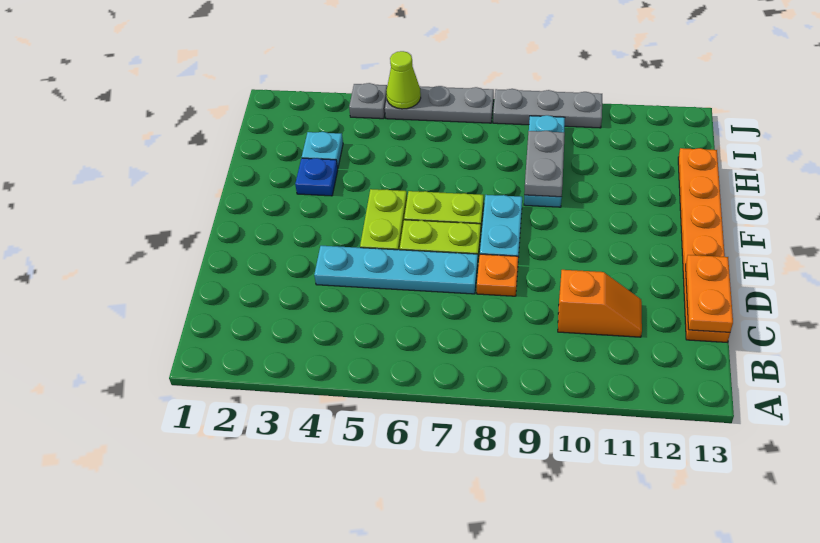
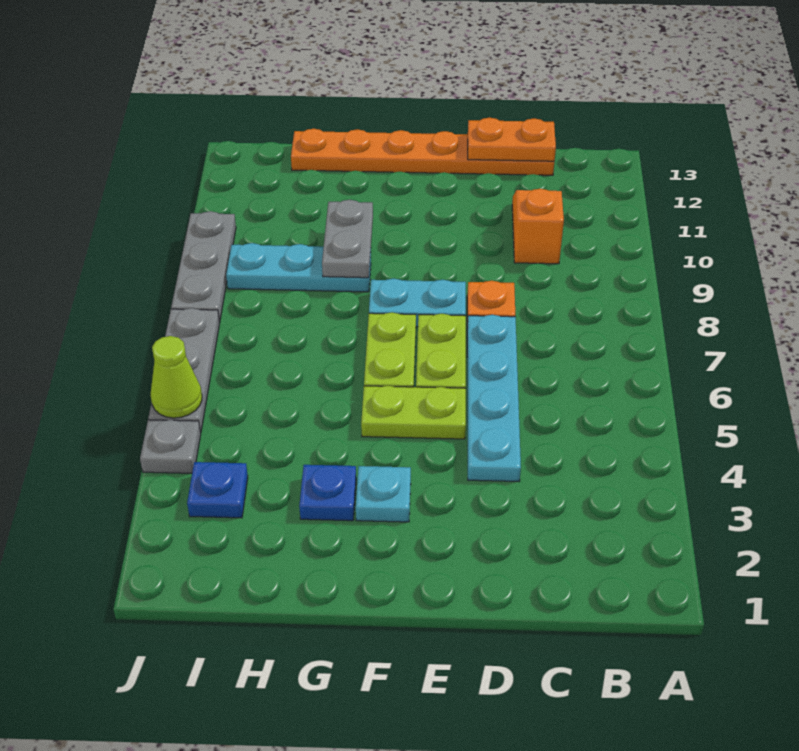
grey plate G9:H9 level 2 -> grey plate G9:G10 level 2
cyan plate H3 level 1 -> cyan plate F3 level 1
none -> blue plate I3 level 1

